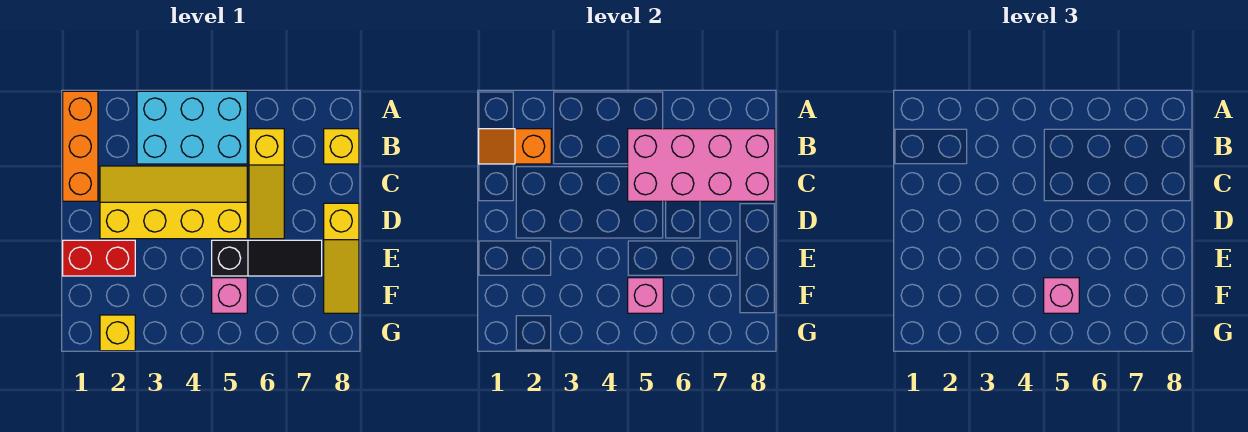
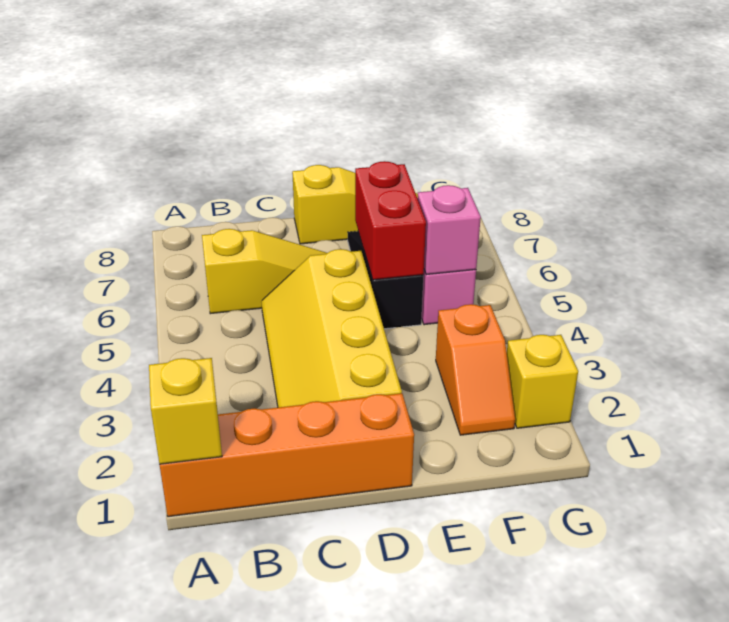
orange brick A1:C1 level 1 -> orange brick A1:D1 level 1
cyan brick A3:B5 level 1 -> none
orange slope B1:B2 level 2 top 2 -> orange slope F2:F3 level 1 top 3
pink brick B5:C8 level 2 -> none
yellow brick B8 level 1 -> yellow brick A1 level 2
red brick E1:E2 level 1 -> red brick E5:E6 level 2
pink brick F5 level 3 -> none

